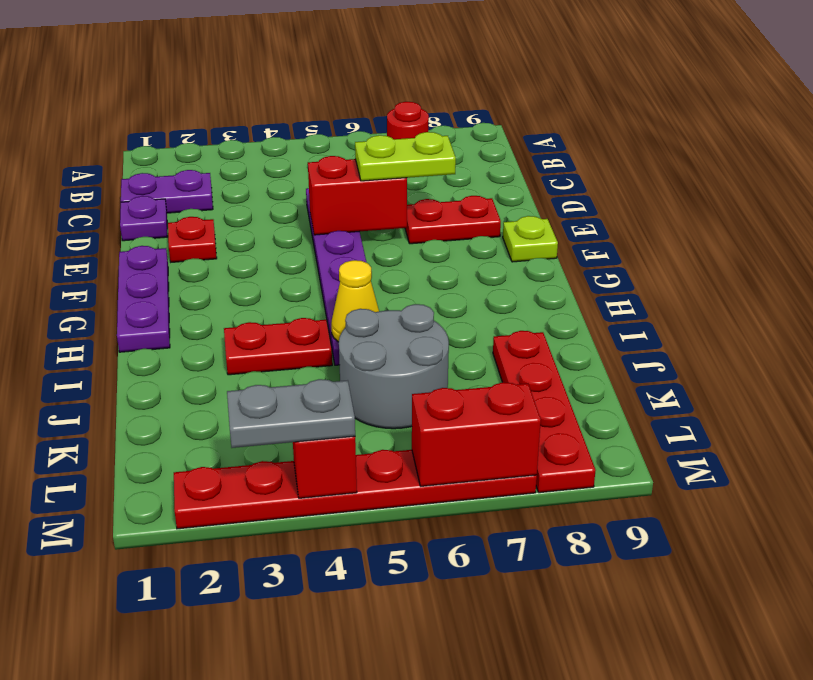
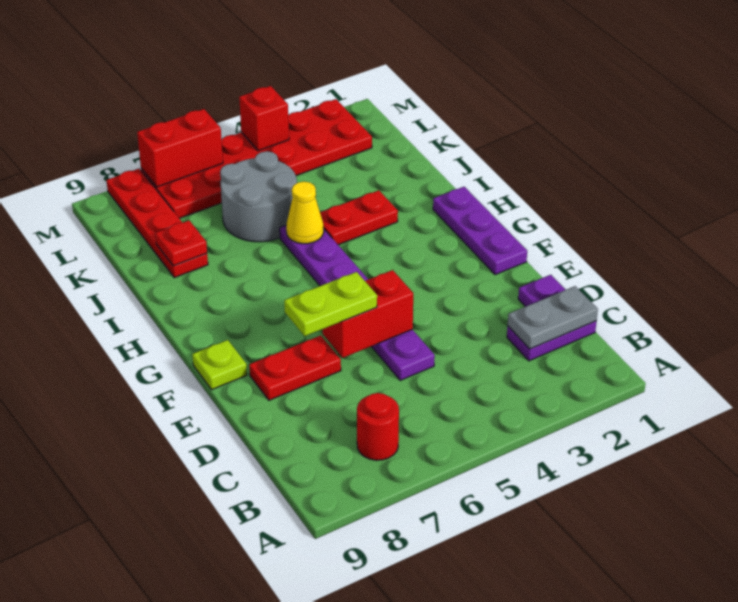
red plate E2 level 1 -> red plate J8 level 2
red plate M2:M7 level 1 -> red plate L2:M7 level 1
grey plate M3:M4 level 3 -> grey plate C1:C2 level 2

